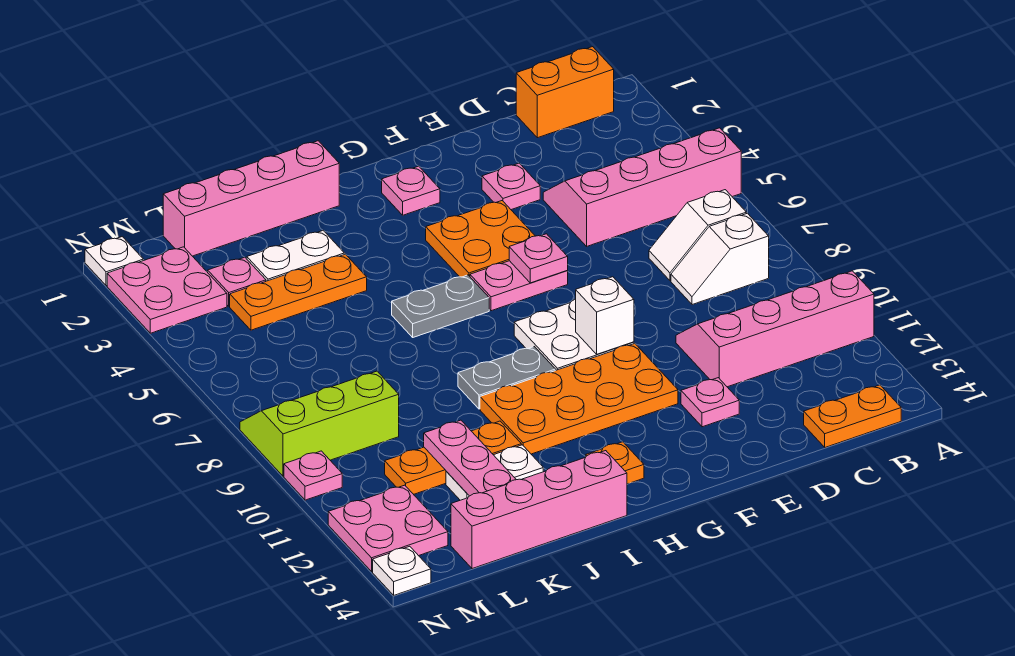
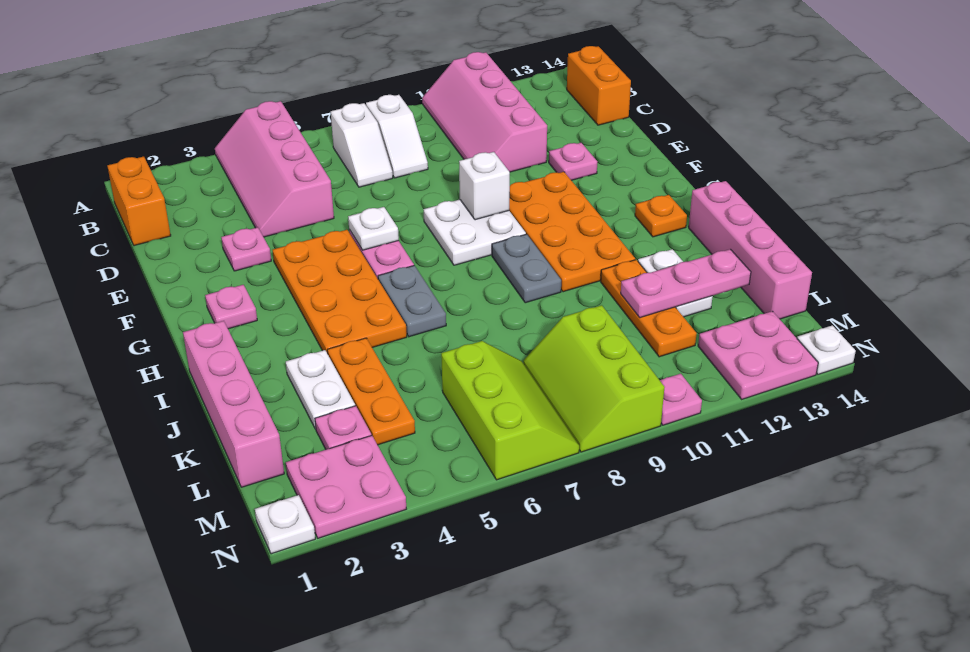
orange plate B14:C14 level 1 -> orange brick B14:C14 level 1
orange plate F4:G5 level 1 -> orange plate F4:I5 level 1
pink plate F6 level 2 -> white plate F6 level 2
none -> lime slope L6:N7 level 1 top 6

